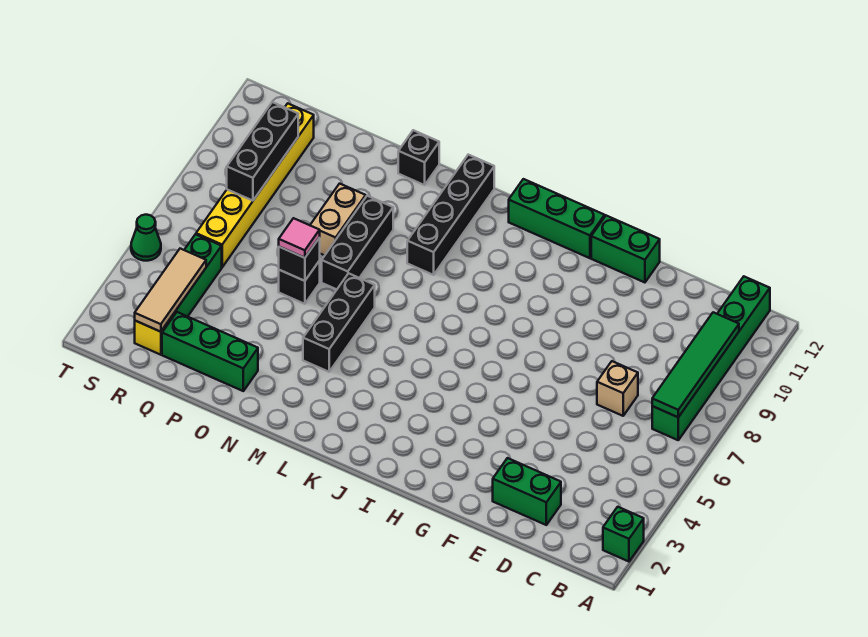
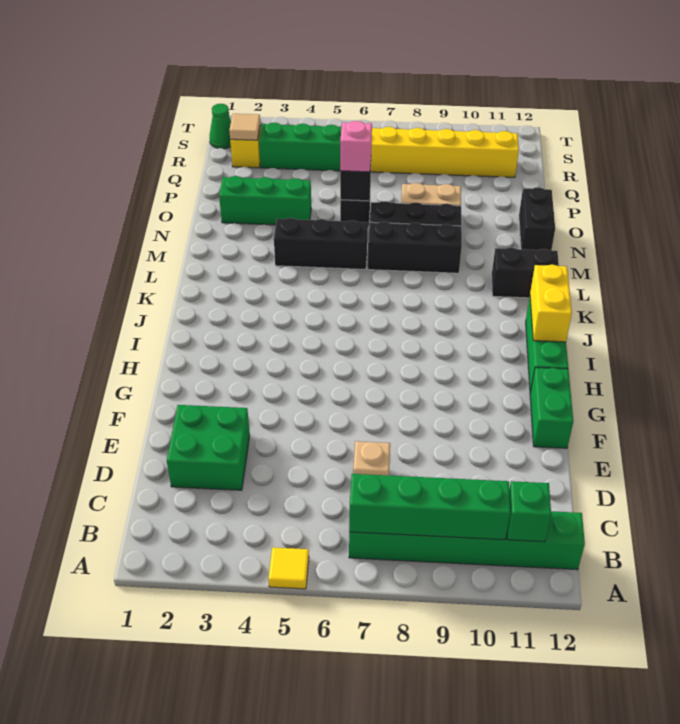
green brick A2 level 1 -> green brick B11 level 2
none -> yellow tile A5 level 1
green tile B7:B10 level 2 -> green brick B7:B10 level 2
green brick D2:E2 level 1 -> green brick D2:E3 level 1
none -> yellow brick I12:J12 level 2
black brick L9:L12 level 1 -> black brick L11:L12 level 1
black brick N12 level 1 -> black brick N12:O12 level 1
green brick O2:Q2 level 1 -> green brick O2:O4 level 1
pink tile O6 level 3 -> pink brick O6 level 3
tan tile R2:R4 level 2 -> tan tile R2 level 2
black brick R8:R10 level 2 -> black brick M7:M9 level 1
green cone T5 level 1 -> green cone S1 level 1

